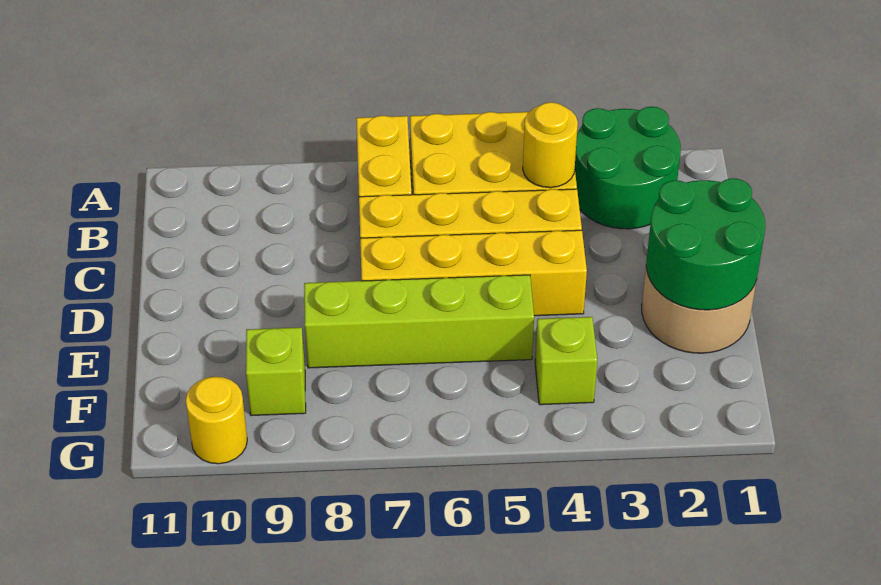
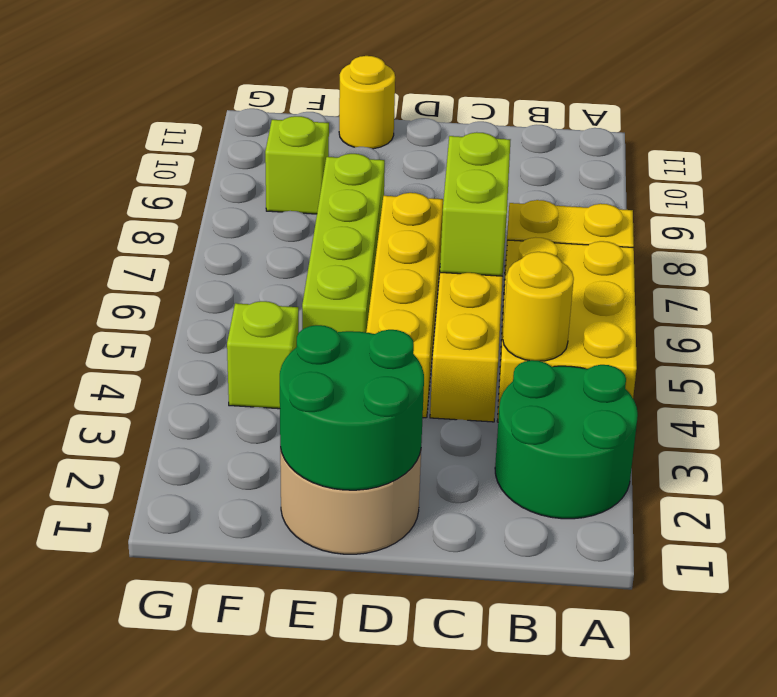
none -> lime brick C6:C7 level 2
yellow round brick G10 level 1 -> yellow round brick E11 level 1

